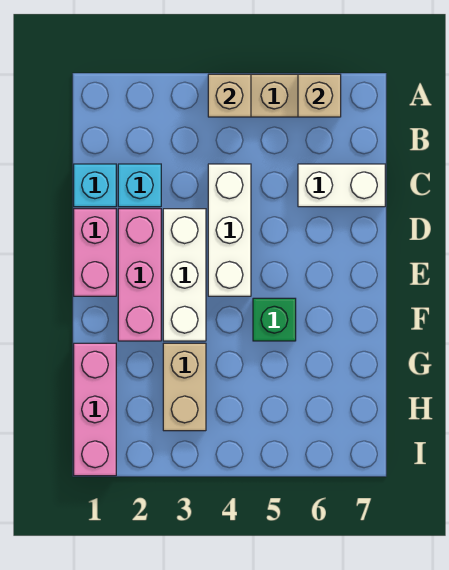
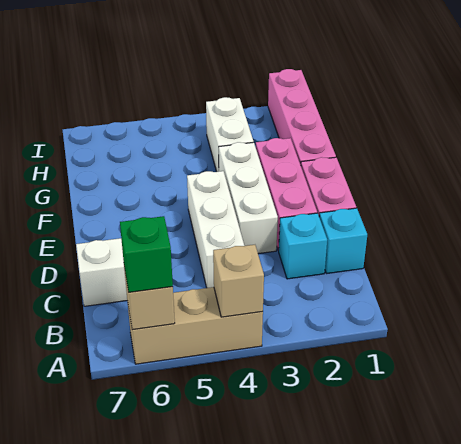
green brick F5 level 1 -> green brick A6 level 3
pink brick G1:I1 level 1 -> pink brick F1:I1 level 1
tan brick G3:H3 level 1 -> white brick G3:H3 level 1

